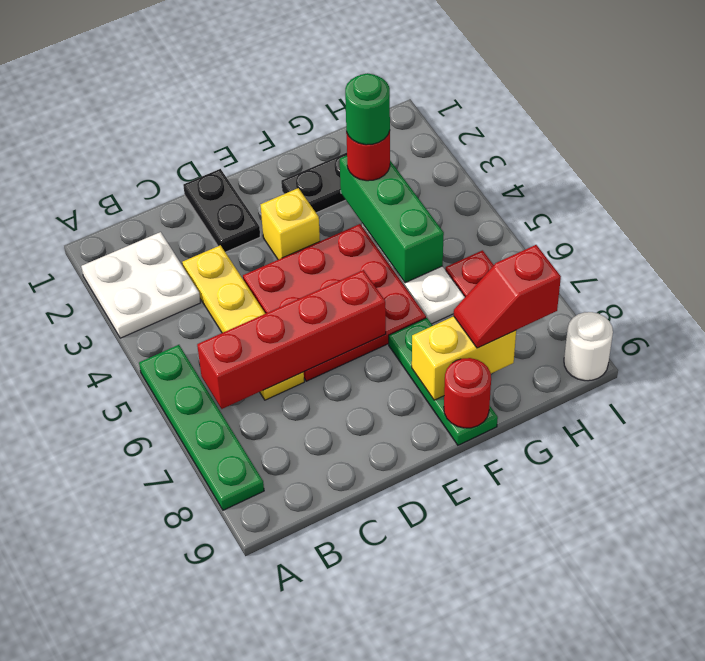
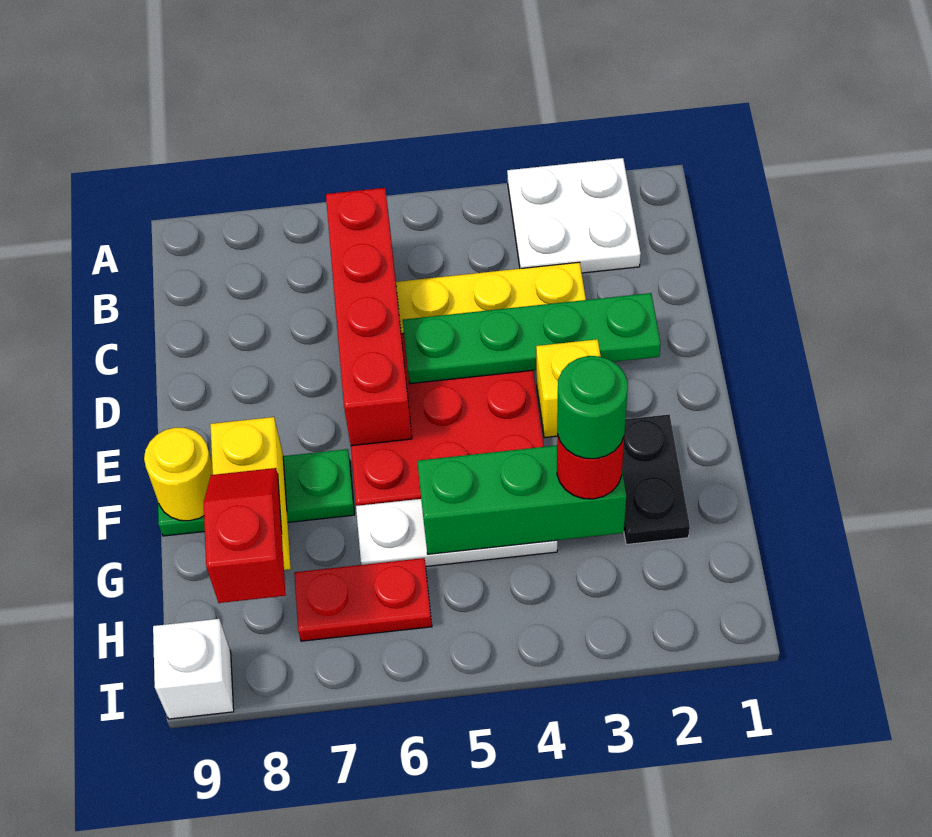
green plate A5:A8 level 1 -> green plate D2:D5 level 2
black plate D1:D2 level 1 -> none
red round brick F9 level 2 -> yellow round brick F9 level 2
white round brick I9 level 1 -> white brick I9 level 1

